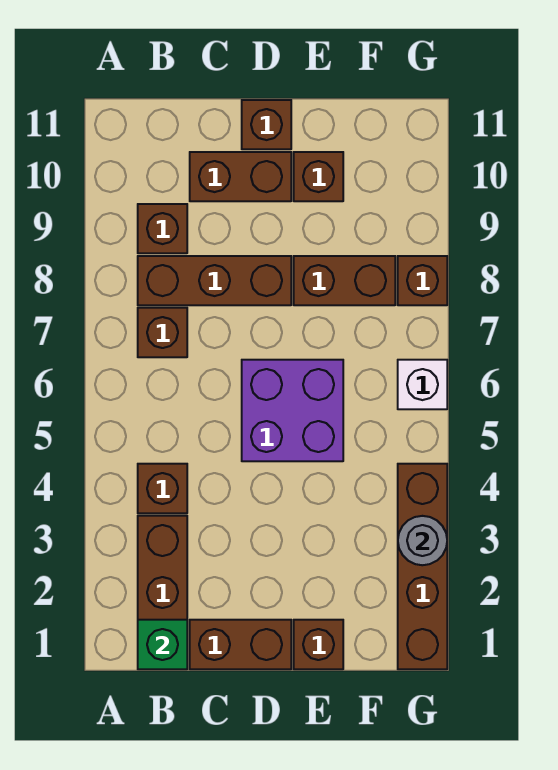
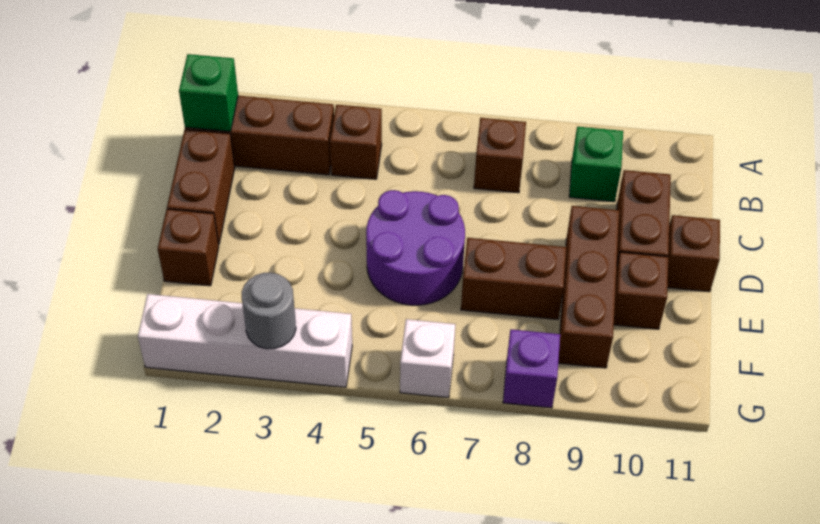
brown brick B8:D8 level 1 -> brown brick D9:F9 level 1
brown brick B9 level 1 -> green brick B9 level 1
purple brick D5:E6 level 1 -> purple round brick D5:E6 level 1
brown brick E8:F8 level 1 -> brown brick E7:E8 level 1
brown brick G1:G4 level 1 -> white brick G1:G4 level 1
brown brick G8 level 1 -> purple brick G8 level 1

